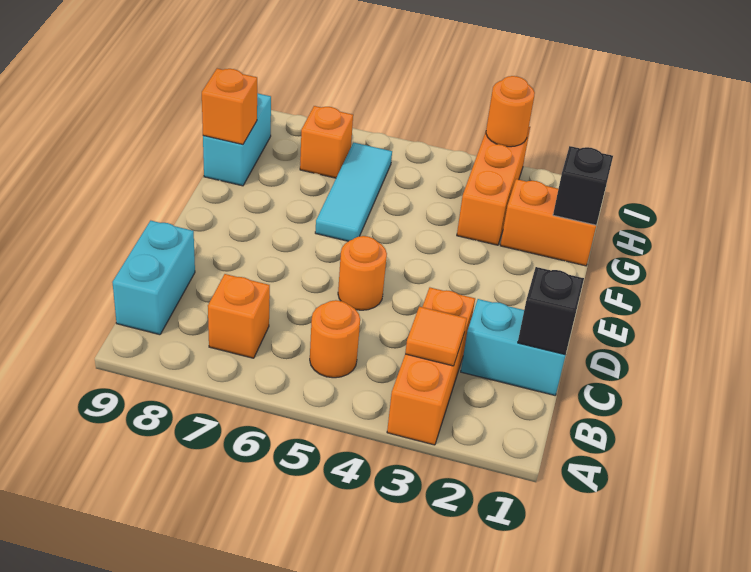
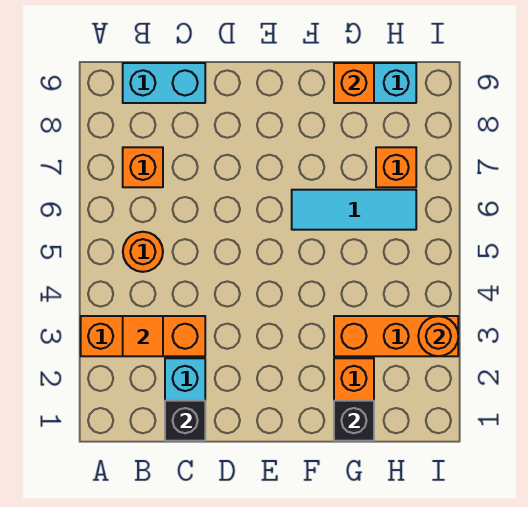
orange round brick D5 level 1 -> none

